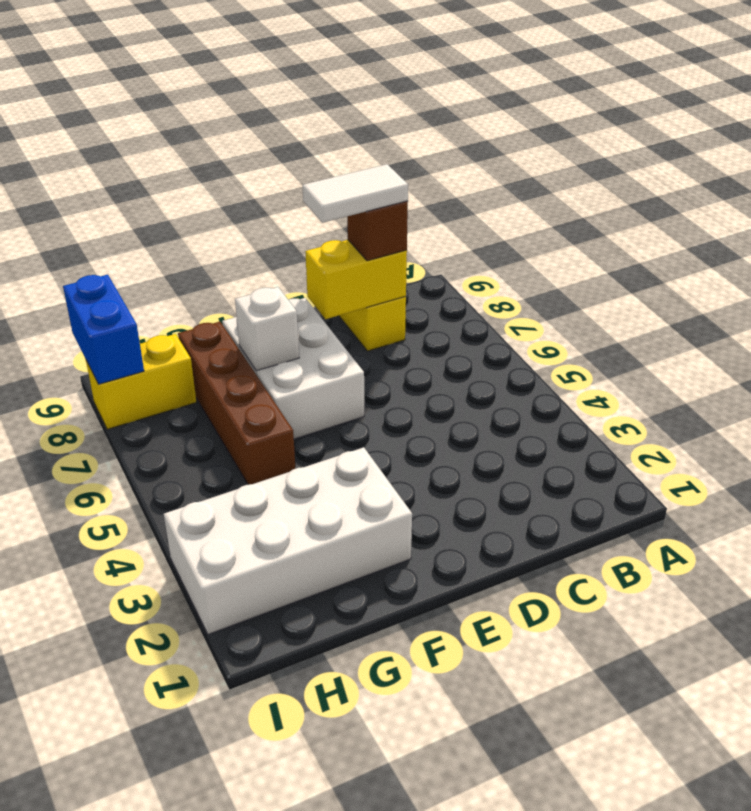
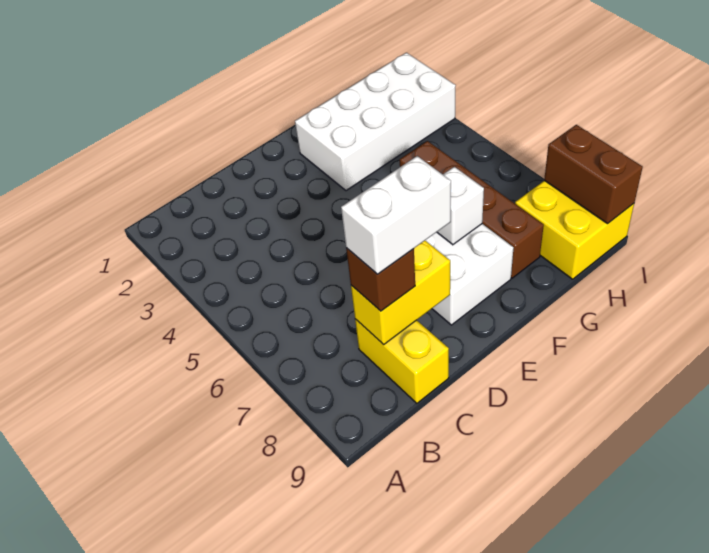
white tile C8:D8 level 4 -> white brick C8:D8 level 4
yellow brick H8:I8 level 1 -> yellow brick H8:I9 level 1
blue brick I8:I9 level 2 -> brown brick I8:I9 level 2

